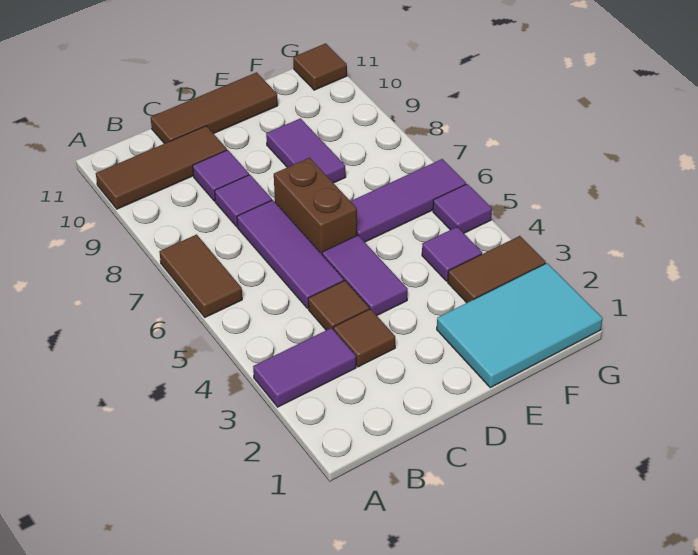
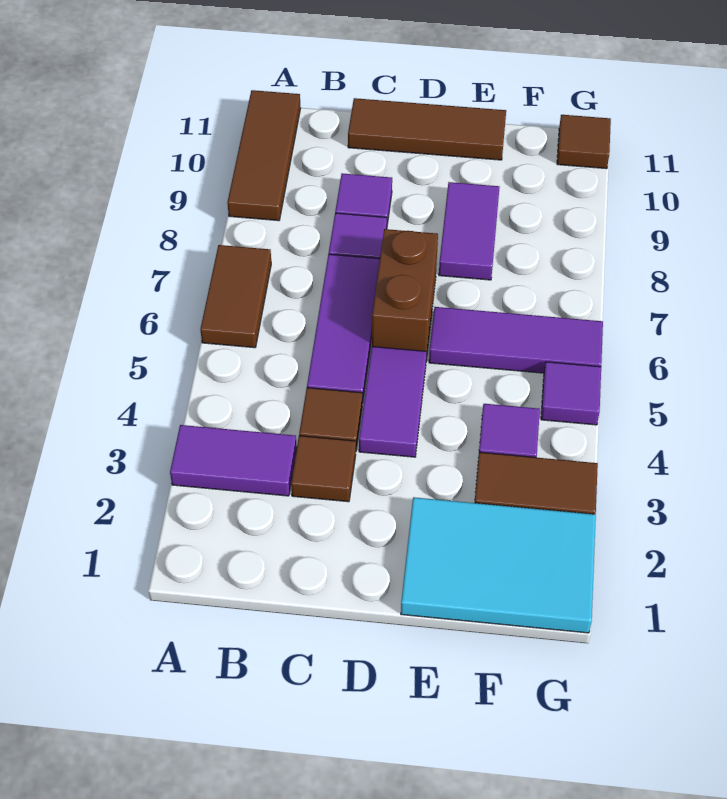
brown tile A10:C10 level 1 -> brown tile A9:A11 level 1

